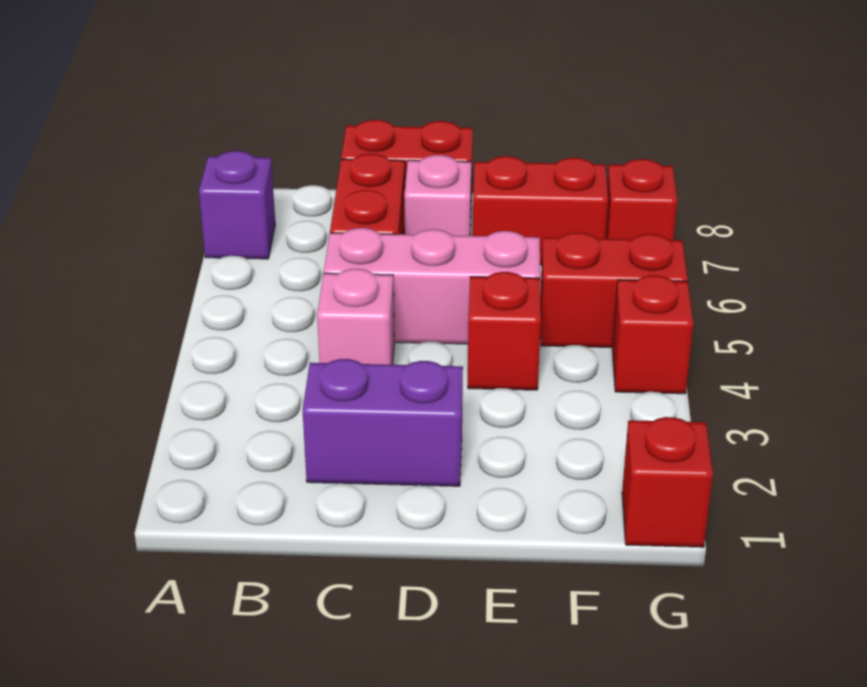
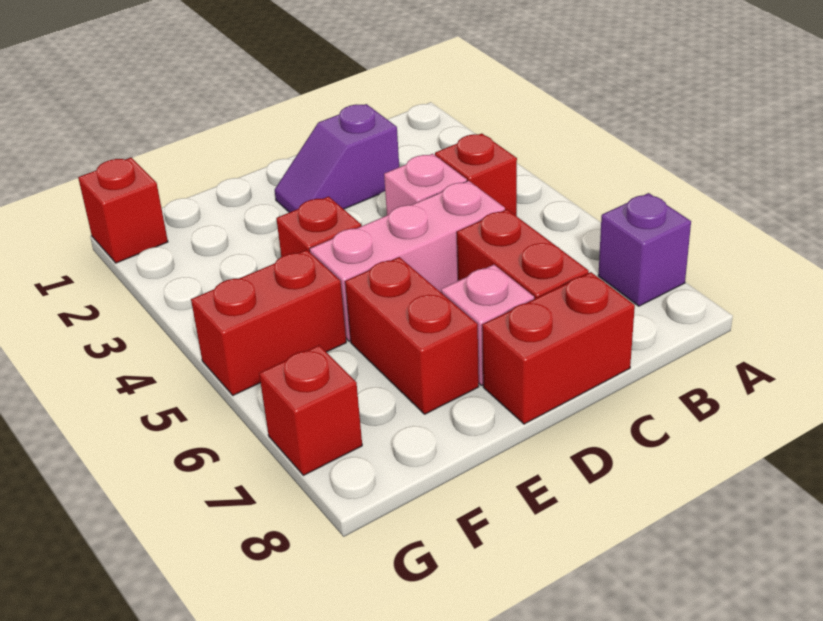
purple brick C2:D2 level 1 -> purple slope C2:D2 level 1 top C
red brick E7:F7 level 1 -> red brick E6:E7 level 1
red brick G4 level 1 -> red brick B4 level 1

